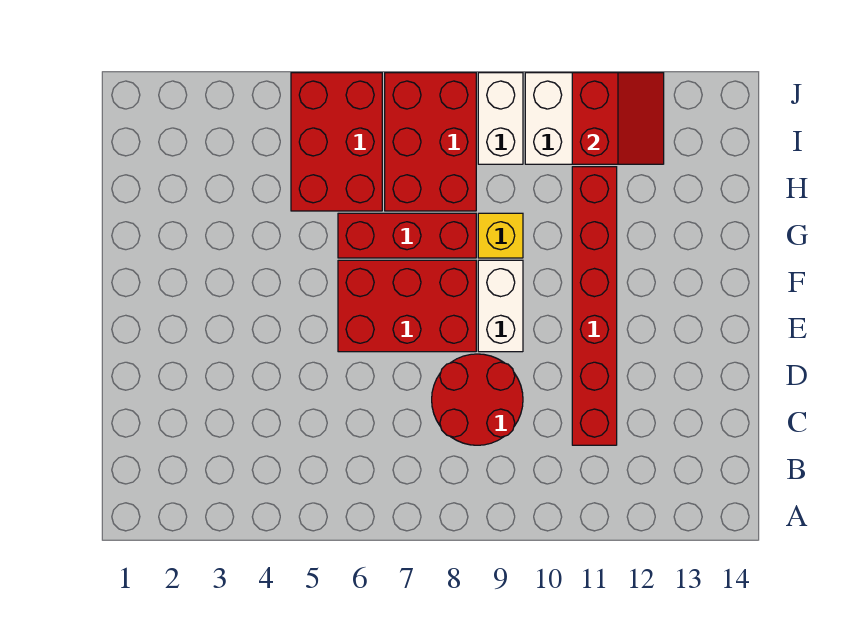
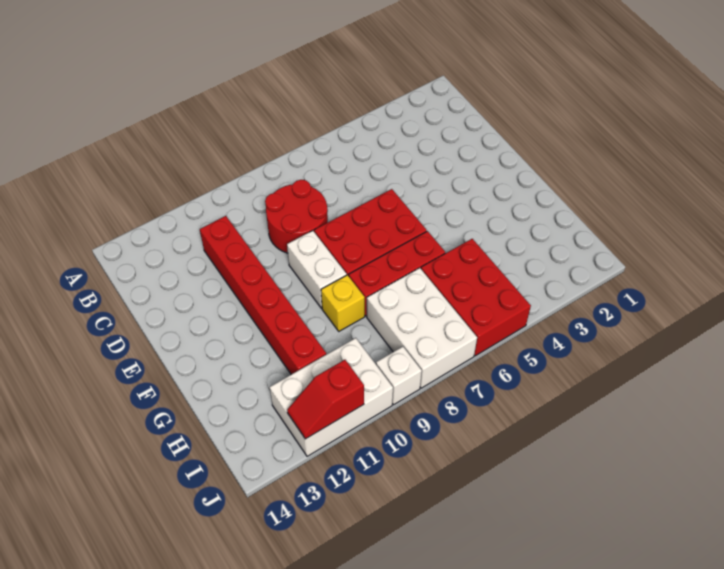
red brick H7:J8 level 1 -> white brick H7:J8 level 1
white brick I9:J9 level 1 -> white brick J9 level 1
red slope I11:J12 level 2 top 11 -> red slope J11:J12 level 2 top 11

